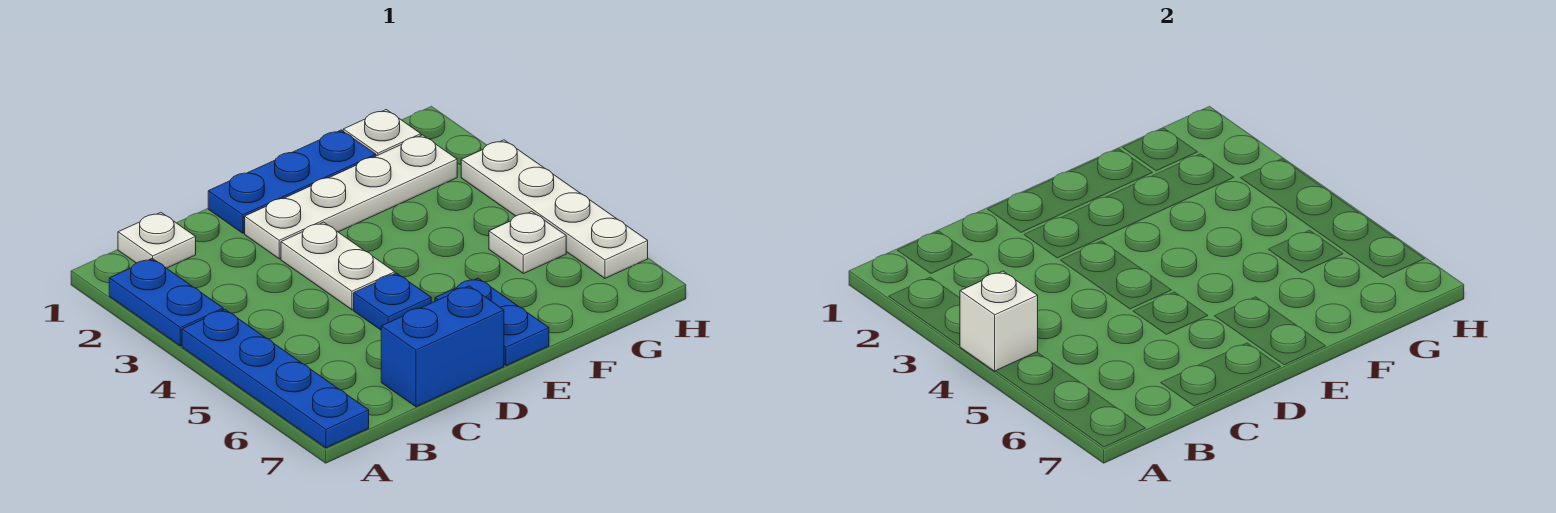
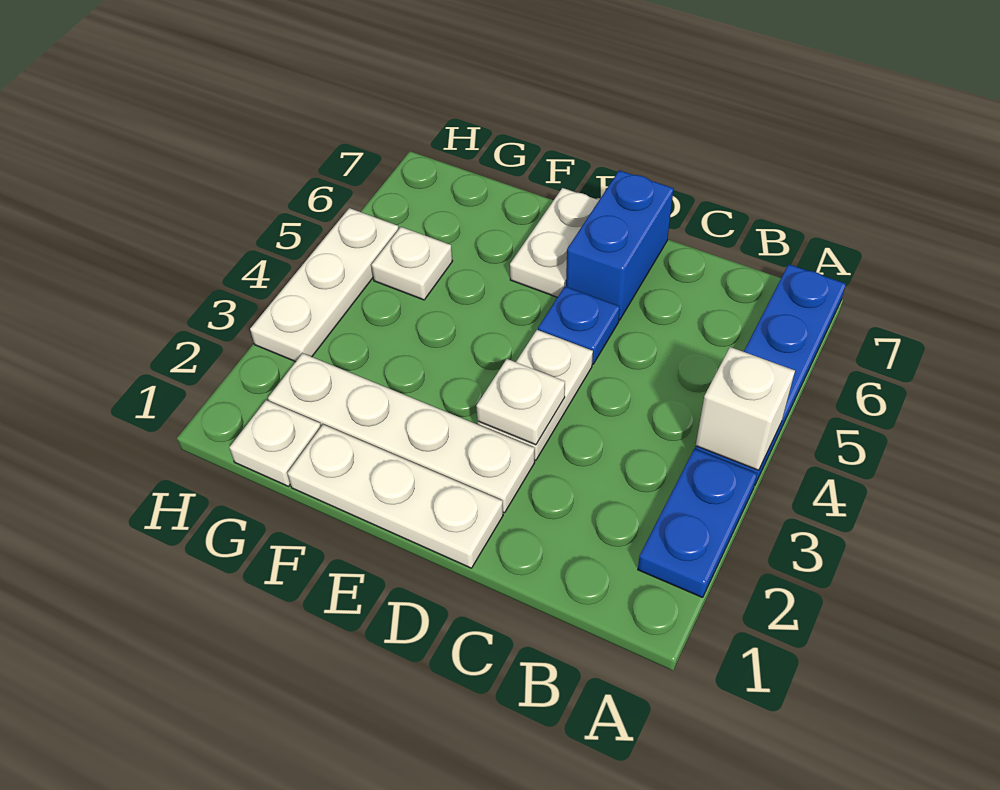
white plate B1 level 1 -> white plate D3 level 2
blue brick C7:D7 level 1 -> blue brick D6:D7 level 1
blue plate D1:F1 level 1 -> white plate D1:F1 level 1
blue plate E6:E7 level 1 -> white plate E6:E7 level 1
white plate H3:H6 level 1 -> white plate H3:H5 level 1

